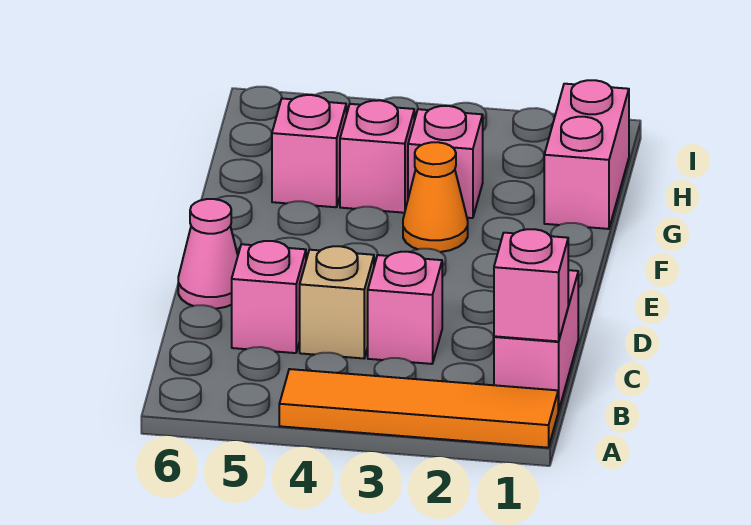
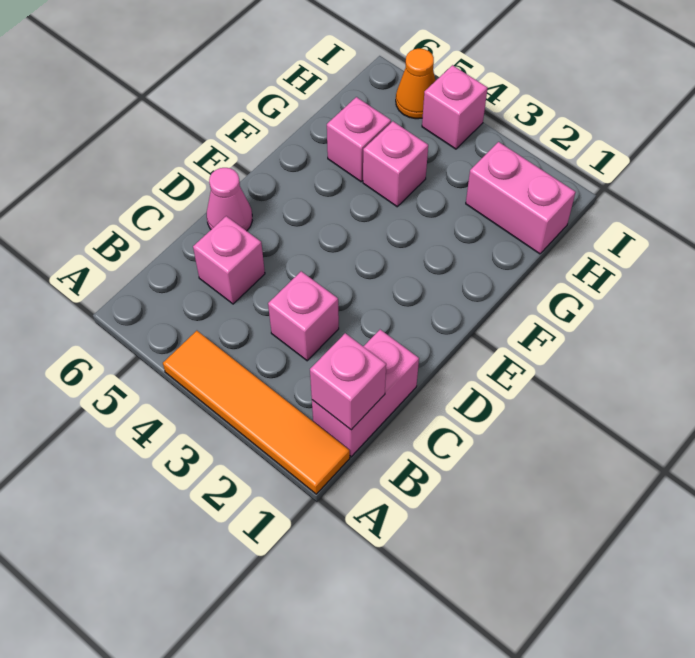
tan brick C4 level 1 -> none
orange cone F3 level 1 -> orange cone I5 level 1
pink brick G1:H1 level 1 -> pink brick H1:H2 level 1
pink brick G3 level 1 -> pink brick I4 level 1

